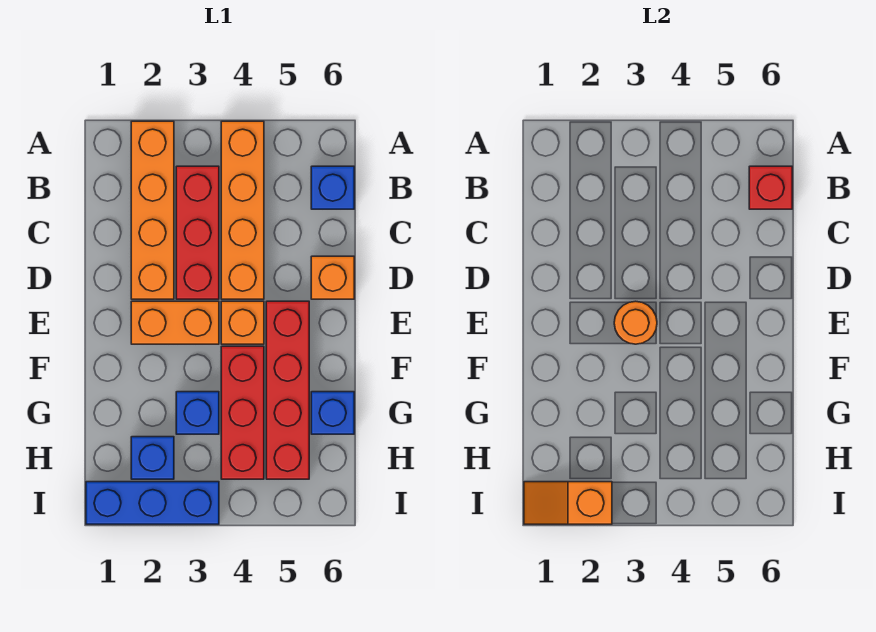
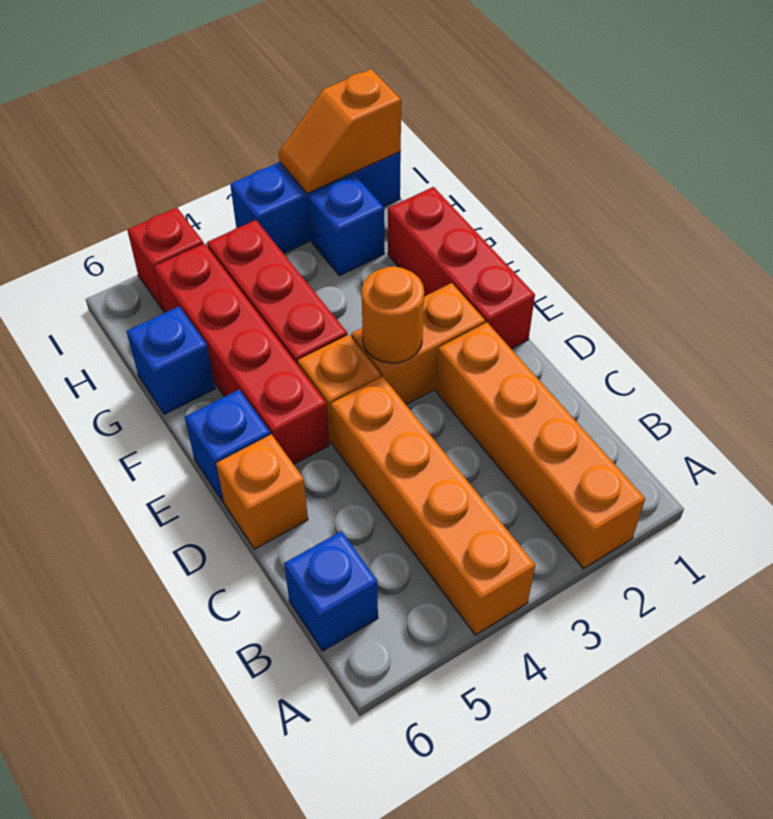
red brick B3:D3 level 1 -> red brick E1:G1 level 1
red brick B6 level 2 -> red brick I5 level 1
blue brick G3 level 1 -> blue brick E6 level 1
orange slope I1:I2 level 2 top 2 -> orange slope I1:I2 level 2 top 1

